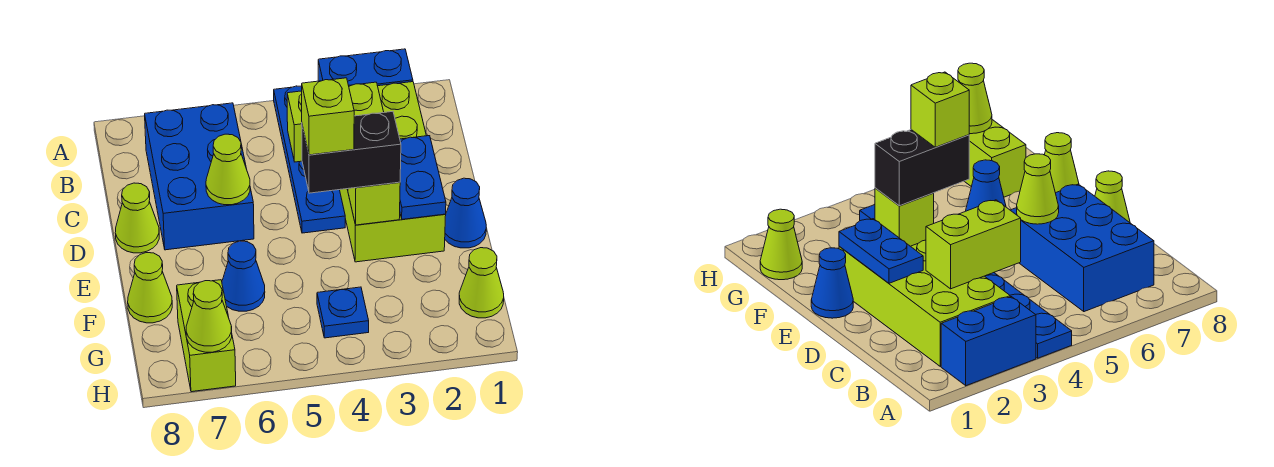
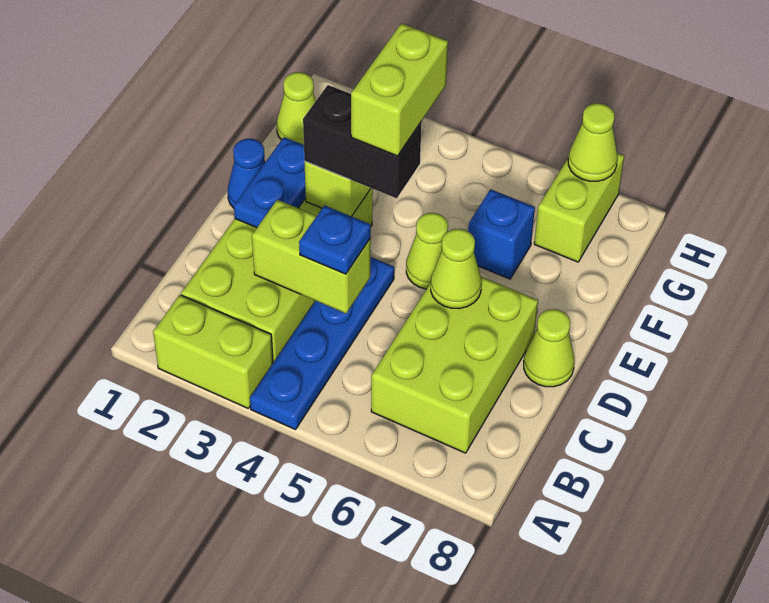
blue brick A2:A3 level 1 -> lime brick A2:A3 level 1
blue brick B6:D7 level 1 -> lime brick B6:D7 level 1
lime brick E4 level 4 -> lime brick E4:F4 level 4
blue cone F6 level 1 -> blue brick F6 level 1
lime cone F8 level 1 -> lime cone E5 level 1
blue plate G4 level 1 -> blue plate C4 level 3

